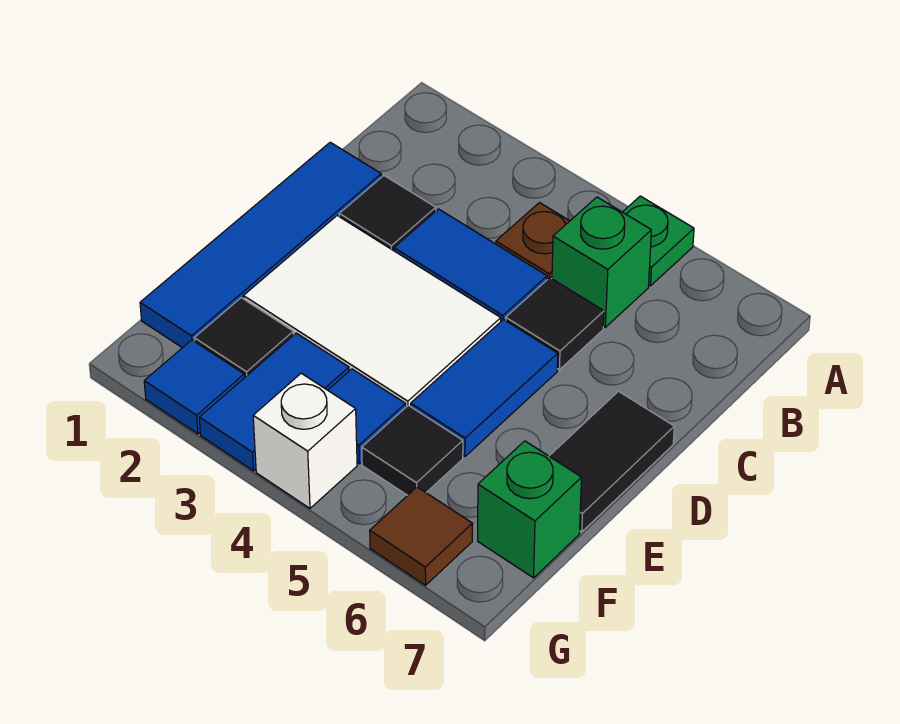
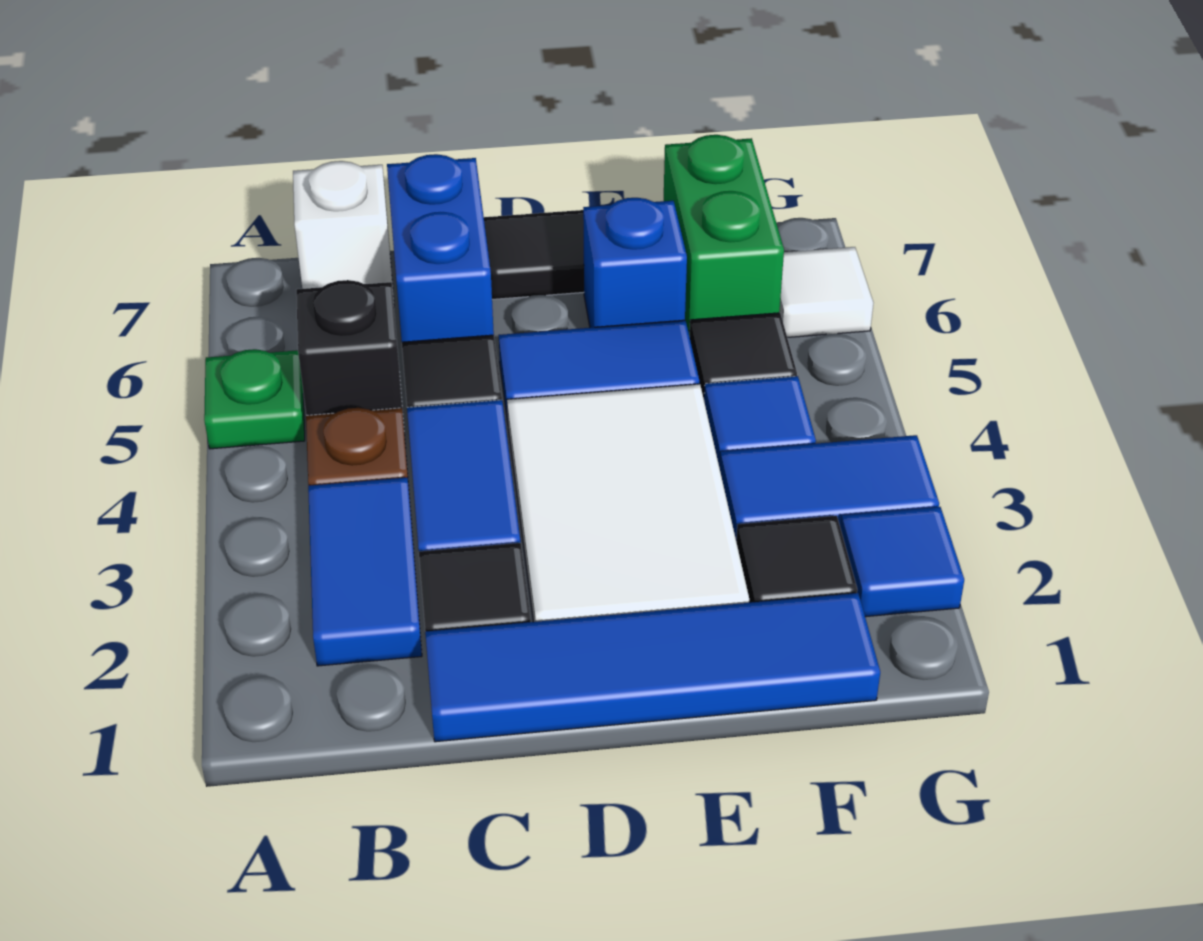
none -> blue tile B2:B3 level 1
green brick B5 level 1 -> black brick B5 level 1
none -> blue brick C6:C7 level 1
none -> blue brick E6 level 1
green brick F7 level 1 -> green brick F6:F7 level 1
white brick G4 level 1 -> white brick B7 level 1
brown tile G6 level 1 -> white tile G6 level 1

